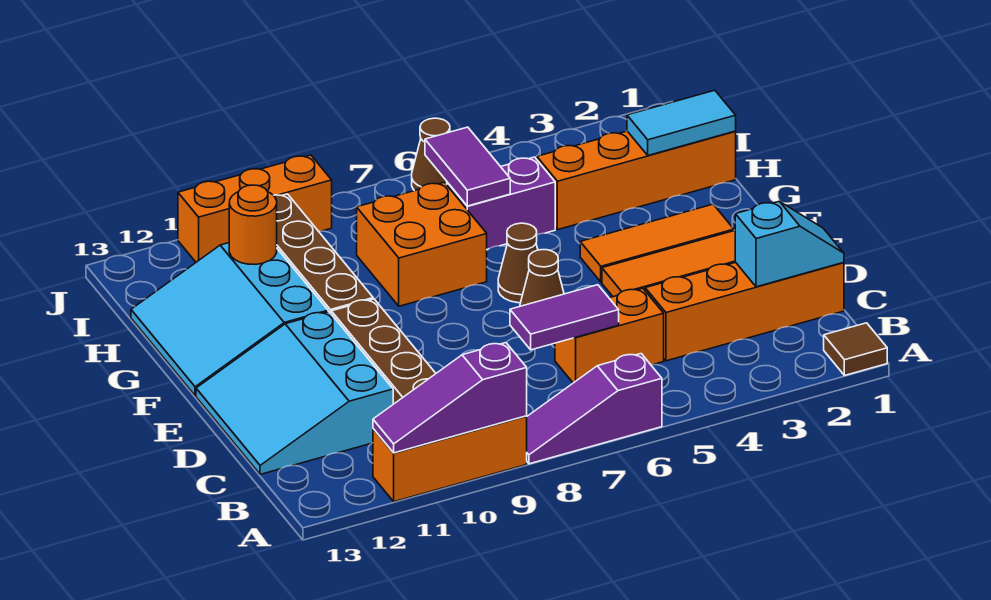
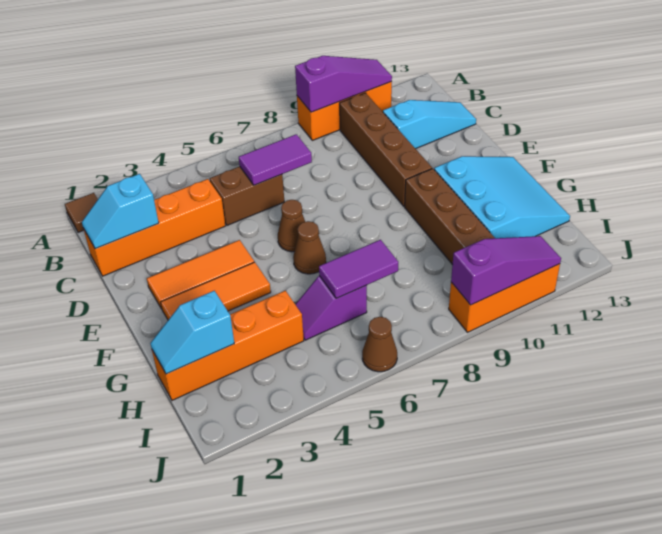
purple slope A6:A8 level 1 top 6 -> purple slope J9:J11 level 2 top 9
orange brick C5:C6 level 1 -> brown brick C5:C6 level 1
cyan slope C11:E13 level 1 top 11 -> cyan slope C11:C13 level 1 top 11
orange brick G7:H8 level 1 -> none
cyan tile H1:H2 level 2 -> cyan slope H1:H2 level 2 top 2
purple brick H5:H6 level 1 -> purple slope H5:H6 level 1 top 6
purple tile H6:I6 level 2 -> purple tile H6:H7 level 2
orange round brick H11 level 2 -> none

